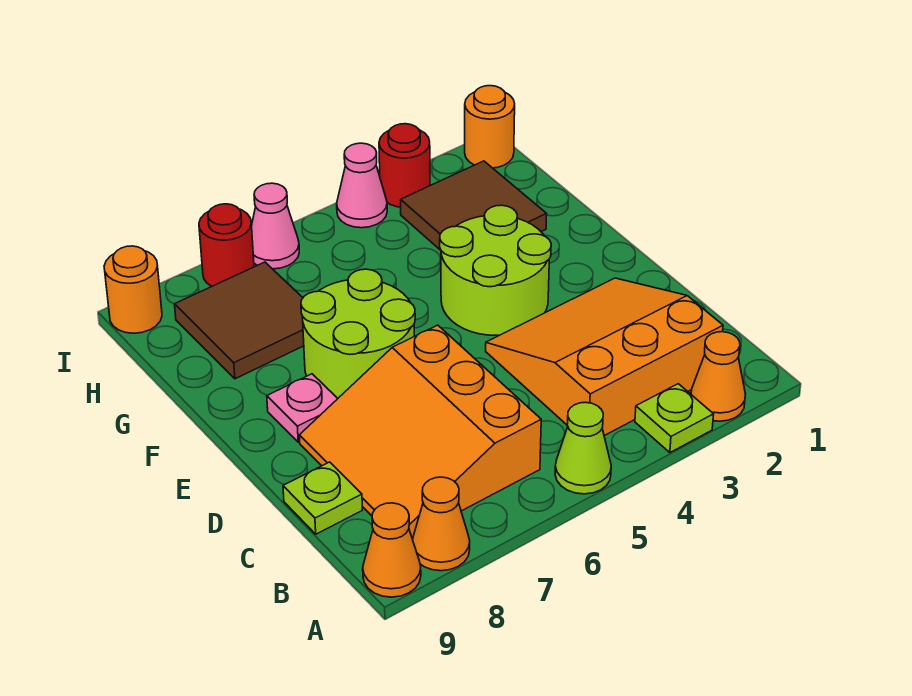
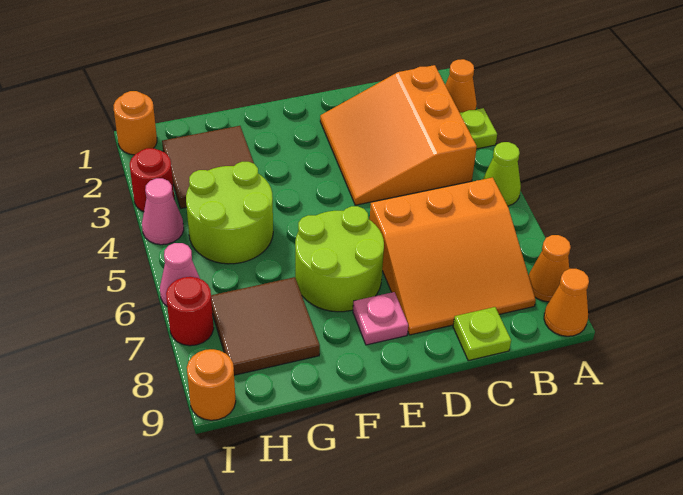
lime round brick E3:F4 level 1 -> lime round brick G4:H5 level 1

